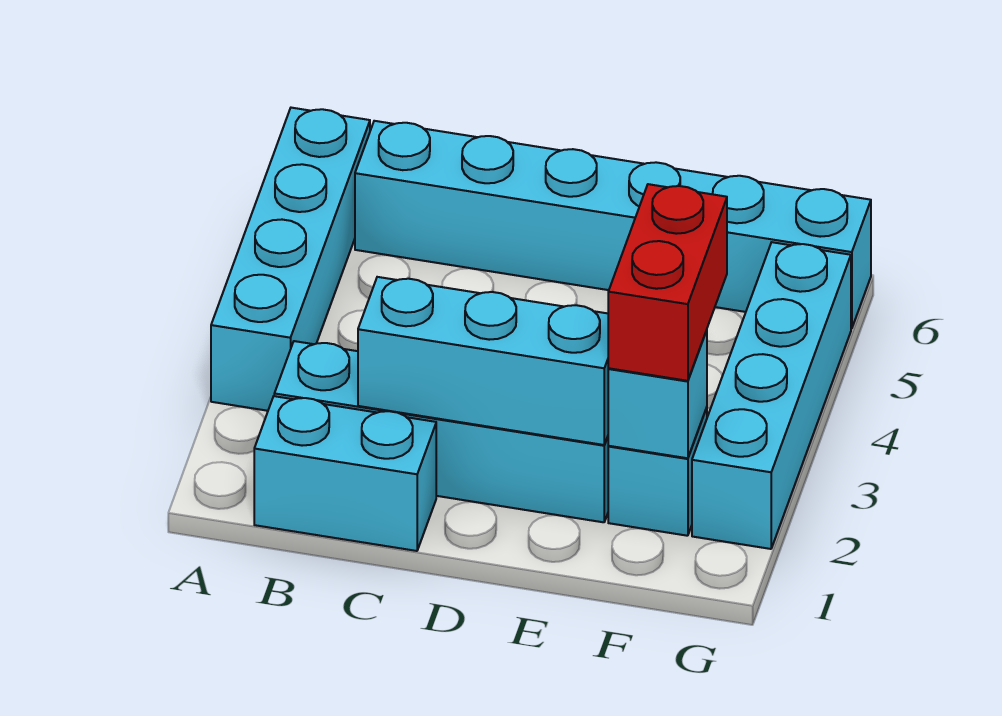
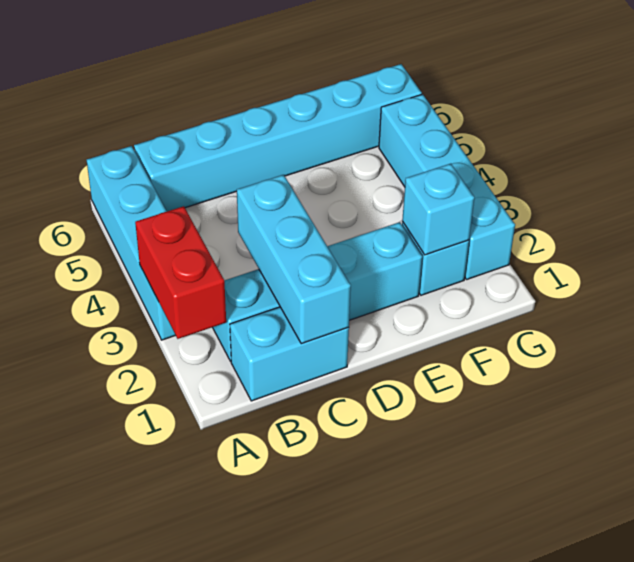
cyan brick C2:E2 level 2 -> cyan brick C1:C3 level 2
red brick F2:F3 level 3 -> red brick A2:A3 level 2

